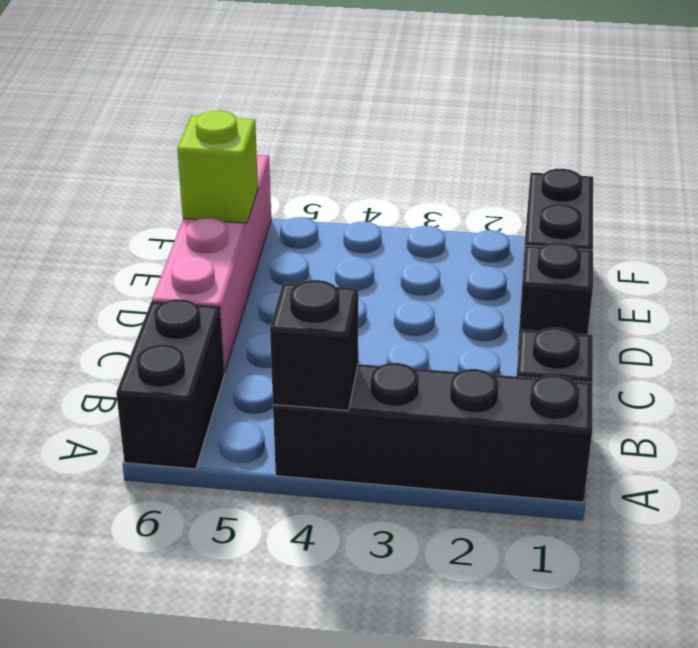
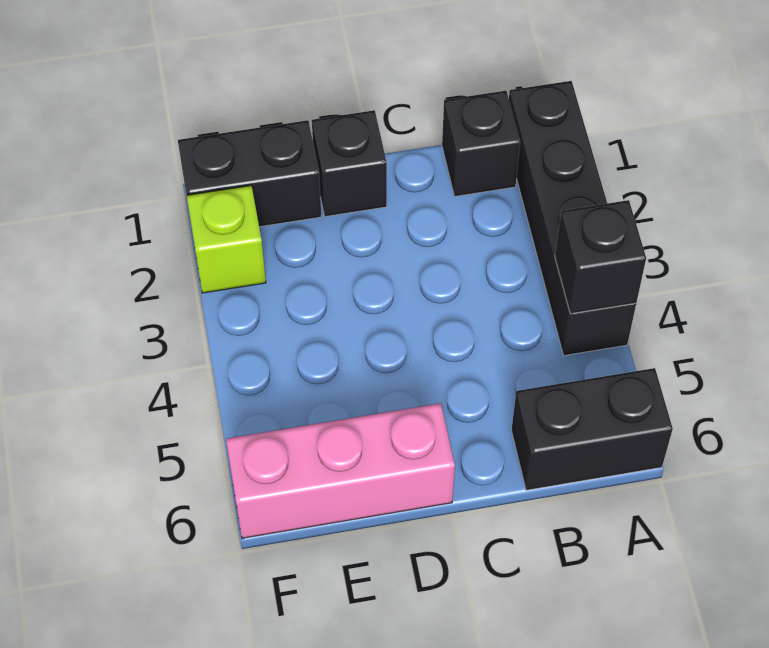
pink brick C6:F6 level 1 -> pink brick D6:F6 level 1
lime brick E6 level 2 -> lime brick F2 level 1

